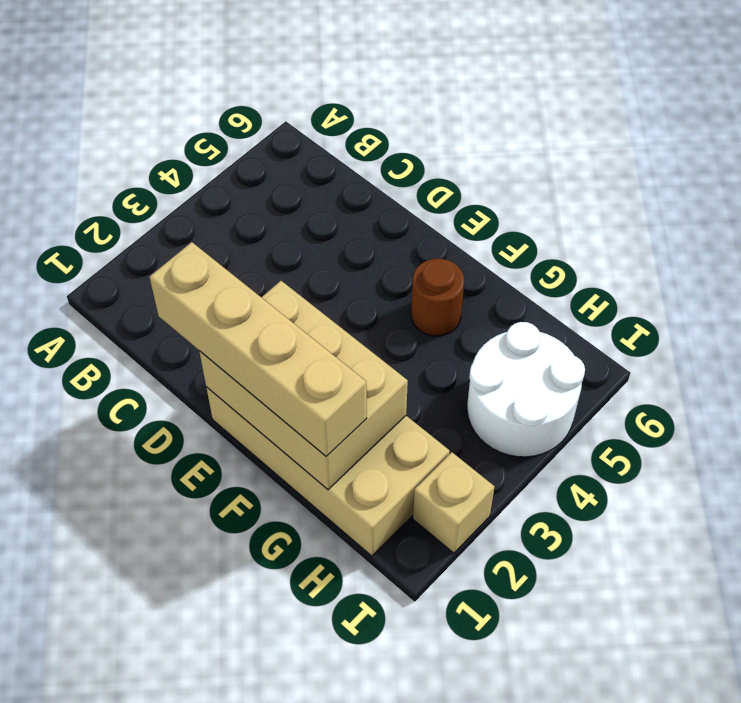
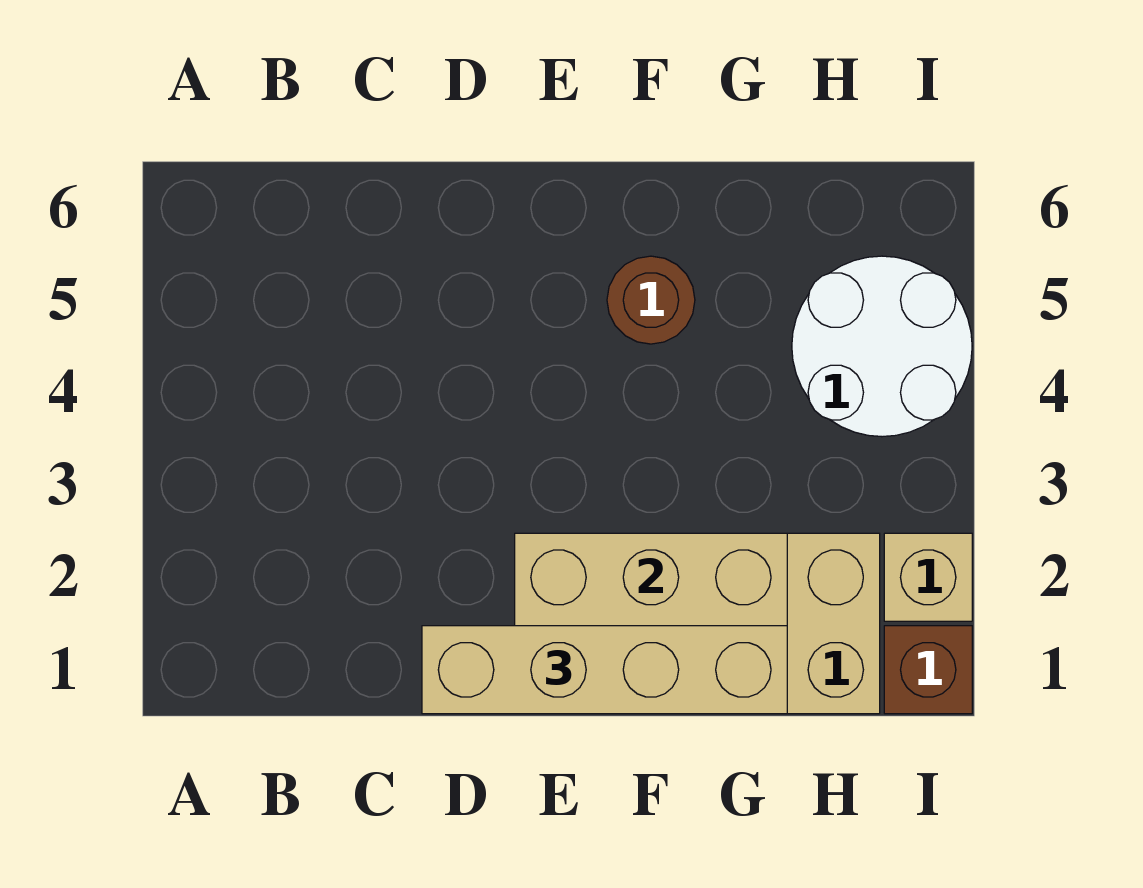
none -> brown brick I1 level 1

